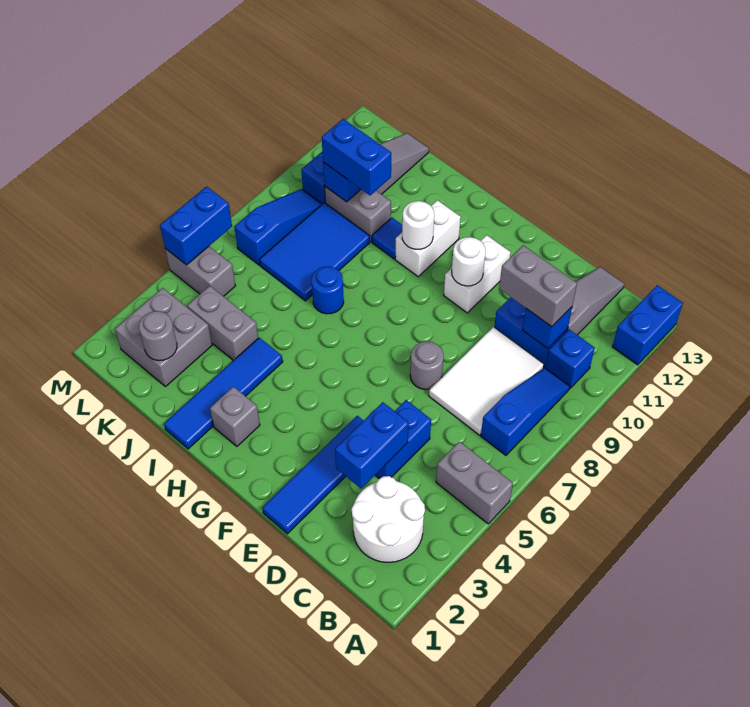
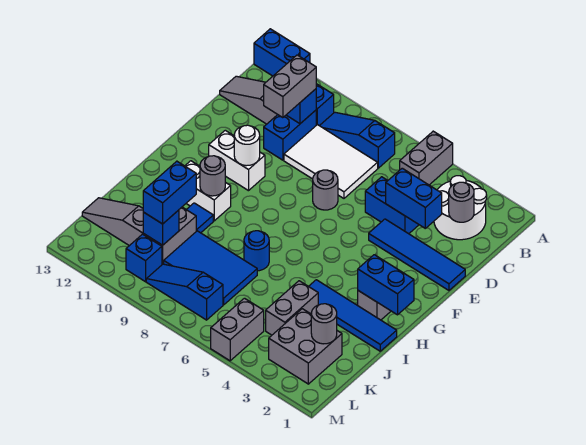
none -> grey round brick C2 level 2
white round brick H10 level 2 -> grey round brick H10 level 2
blue brick M5:M6 level 2 -> blue brick H1:H2 level 2

